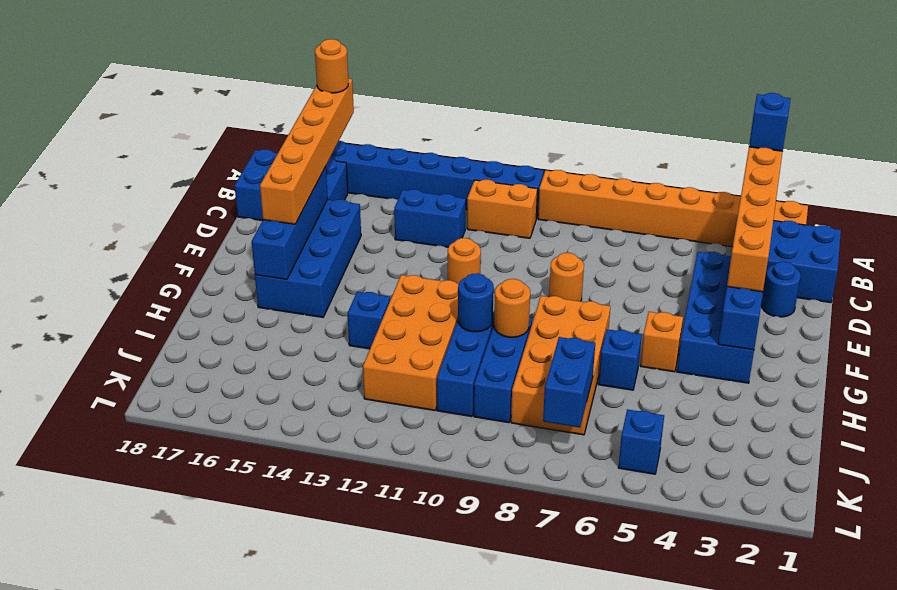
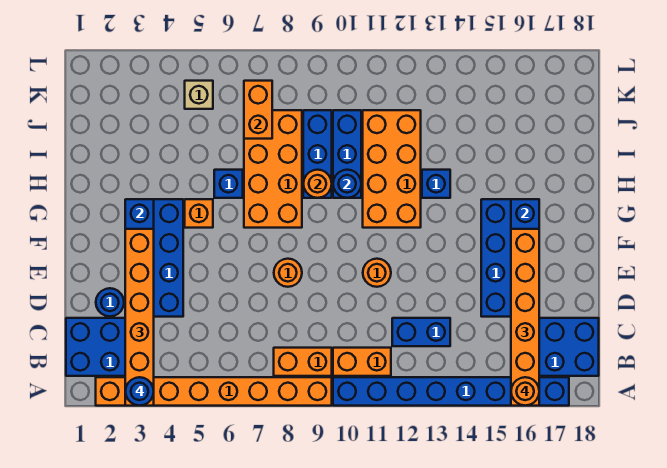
blue brick A3 level 4 -> blue round brick A3 level 4
none -> orange brick B8:B9 level 1
blue brick J7:K7 level 2 -> orange brick J7:K7 level 2
blue brick K5 level 1 -> tan brick K5 level 1

